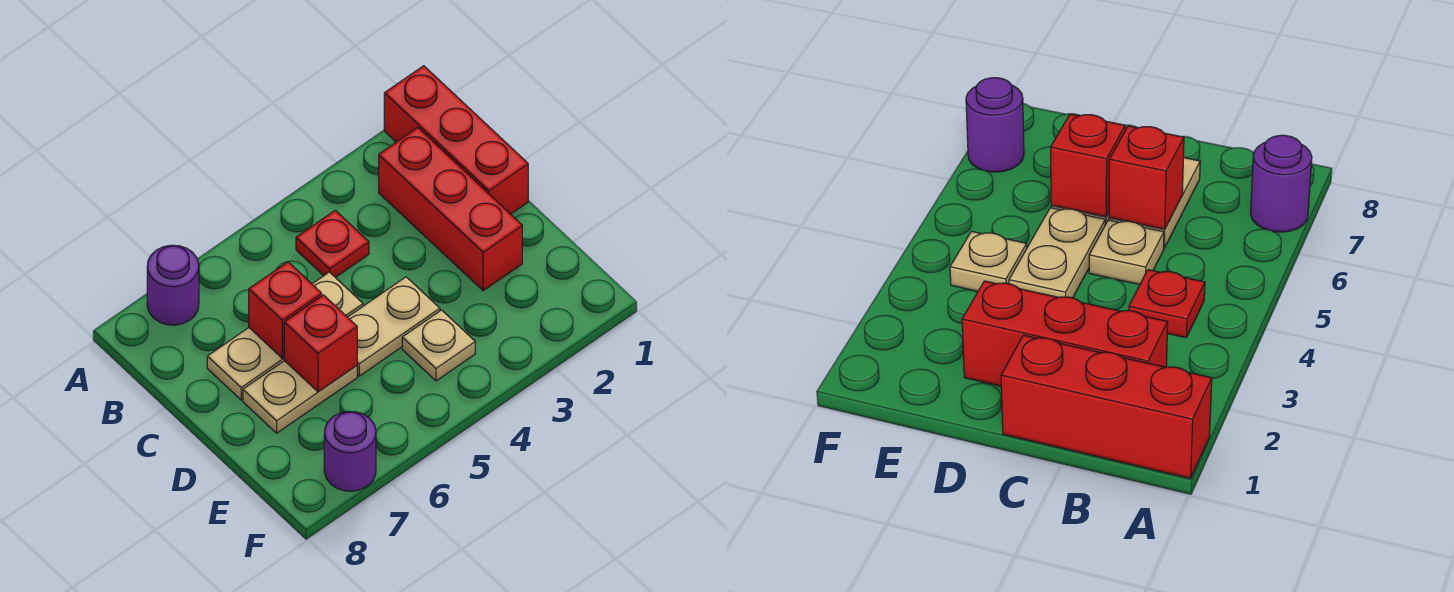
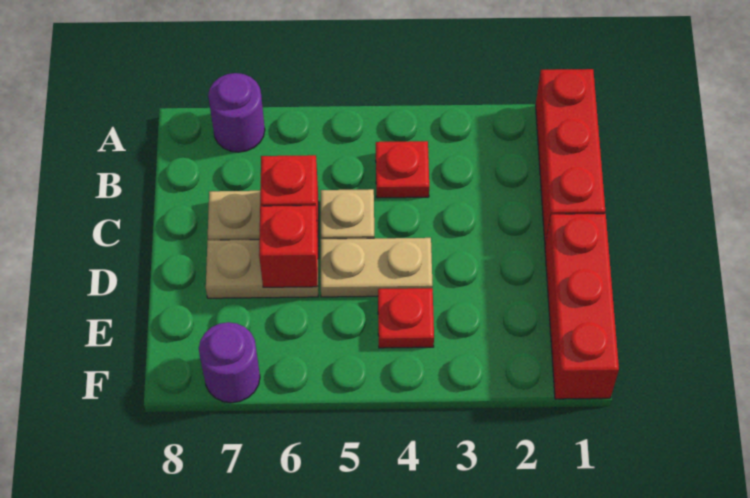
red brick B2:D2 level 1 -> red brick D1:F1 level 1
tan plate E4 level 1 -> red plate E4 level 1

